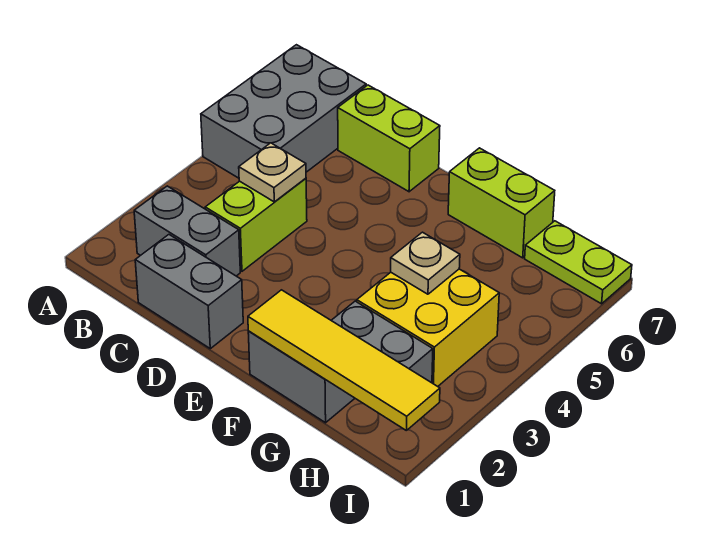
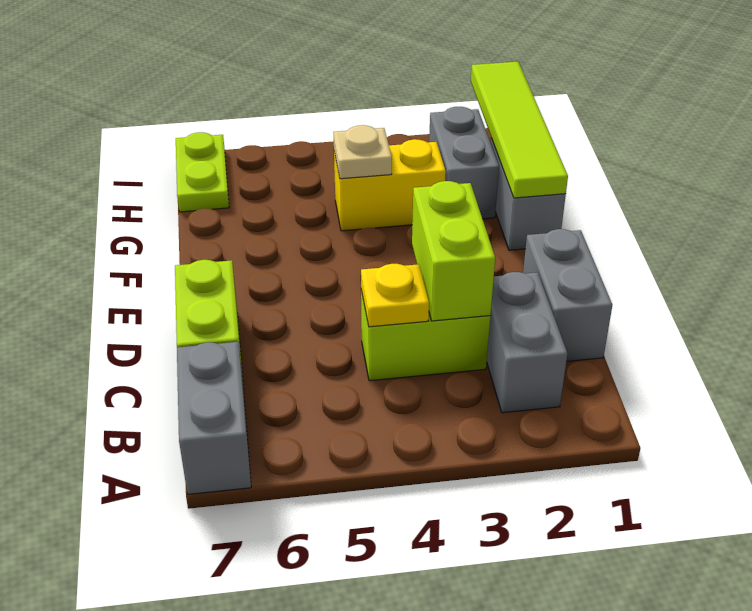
grey brick A5:B7 level 1 -> grey brick A7:B7 level 1
tan plate C4 level 2 -> yellow plate C4 level 2
yellow tile F1:I1 level 2 -> lime tile F1:I1 level 2
lime brick F7:G7 level 1 -> lime brick C3:D3 level 2
yellow brick G3:H4 level 1 -> yellow brick G3:G4 level 1

